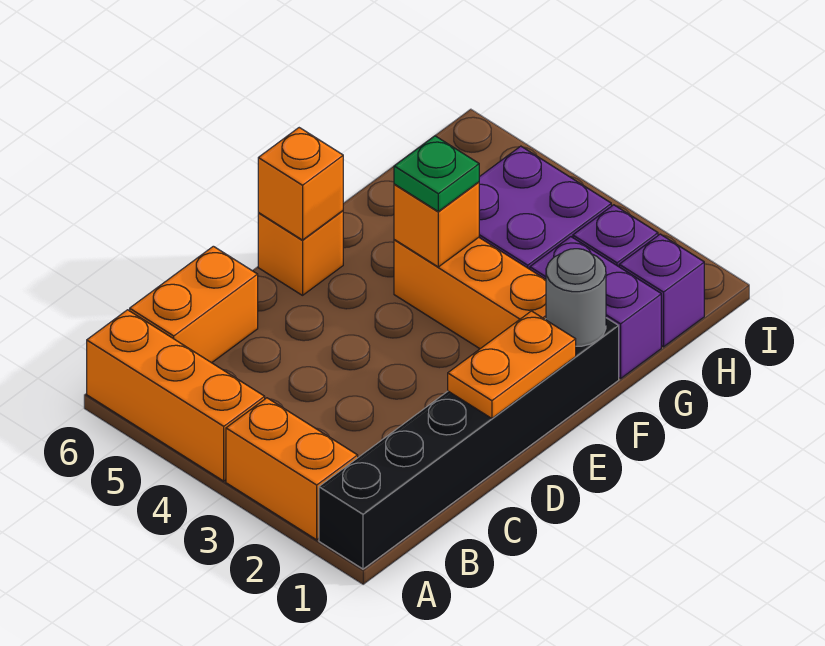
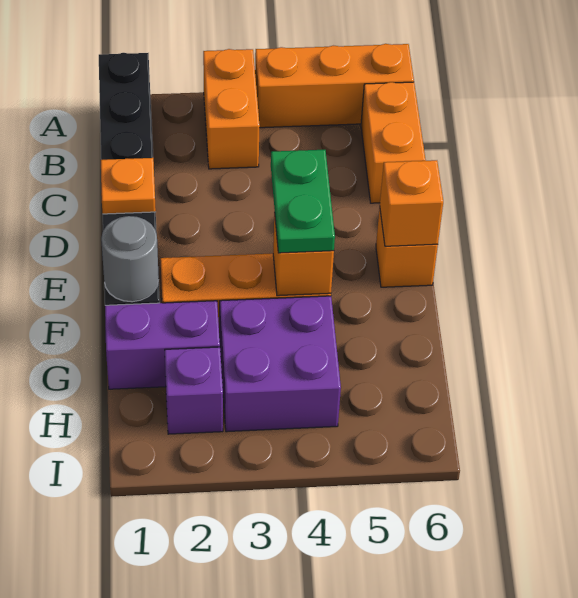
orange brick A2:A3 level 1 -> orange brick A3:B3 level 1
orange plate D1:E1 level 2 -> orange plate D1 level 2
green plate F4 level 3 -> green plate E4:F4 level 3
purple brick H1 level 1 -> none

